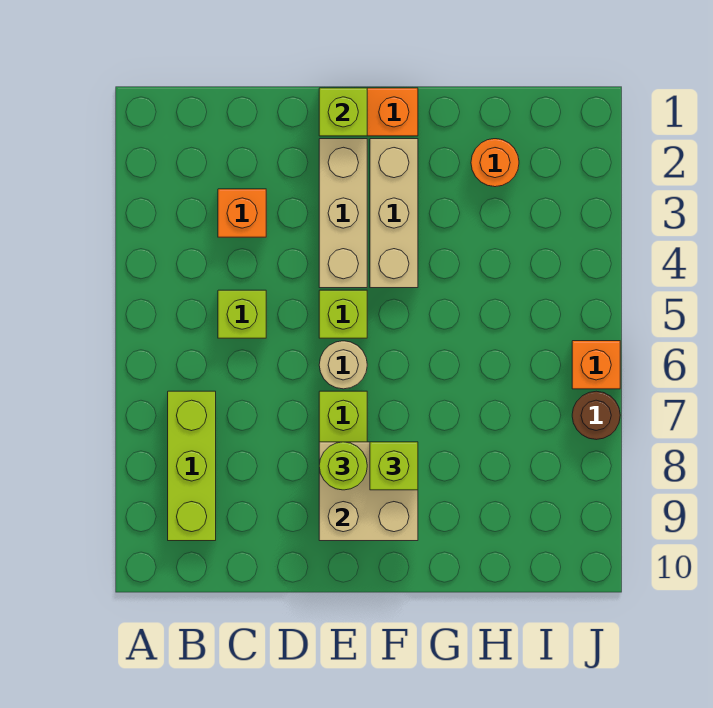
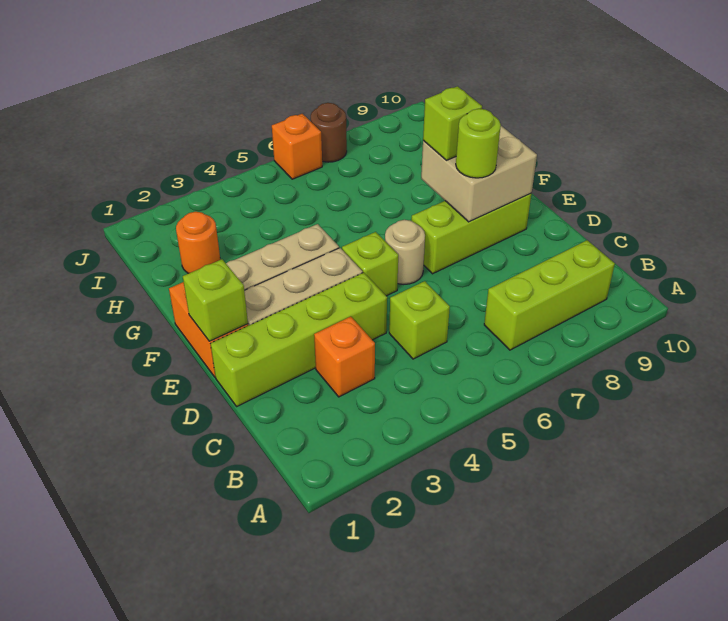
none -> lime brick D1:D4 level 1

